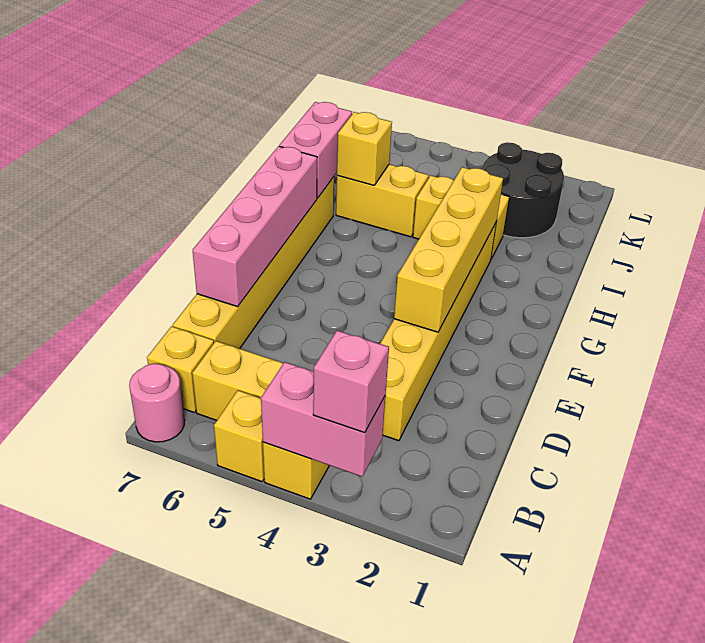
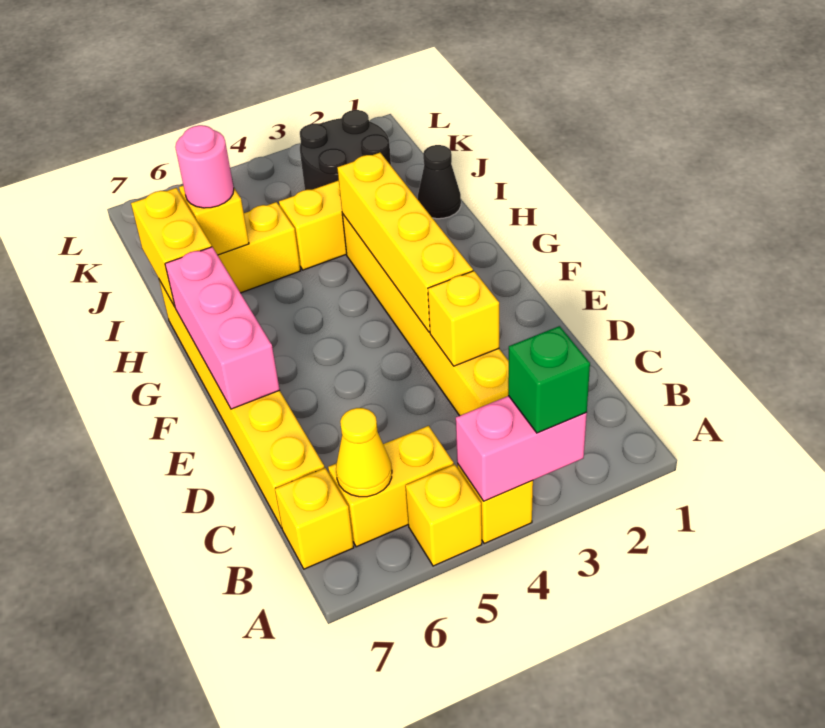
pink brick A3 level 3 -> green brick A3 level 3
pink round brick A7 level 1 -> pink round brick I6 level 3
none -> yellow cone B6 level 2
none -> yellow brick D3 level 2
pink brick D7:G7 level 2 -> pink brick E7:G7 level 2
pink brick H7:I7 level 2 -> yellow brick H7:I7 level 2
none -> black cone I1 level 1

